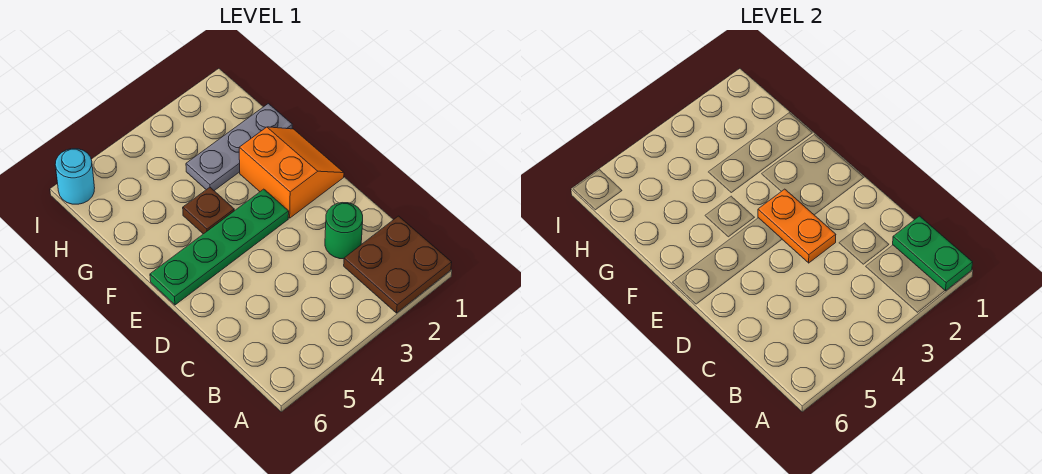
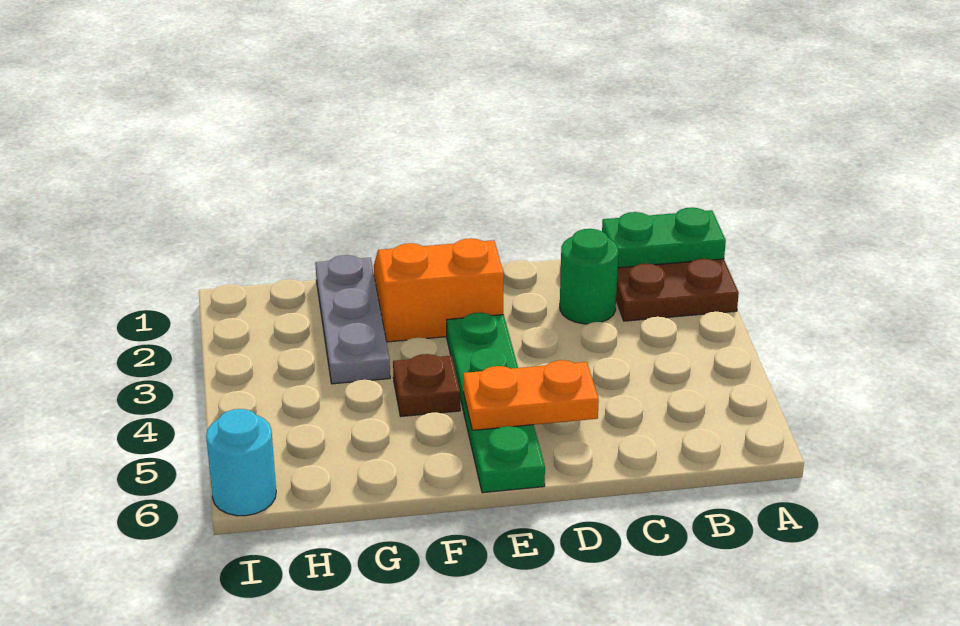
orange plate D3:E3 level 2 -> orange plate D5:E5 level 2

